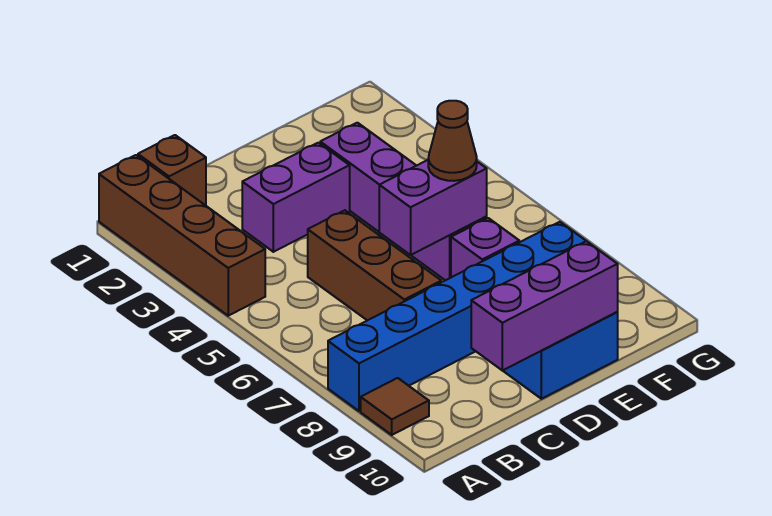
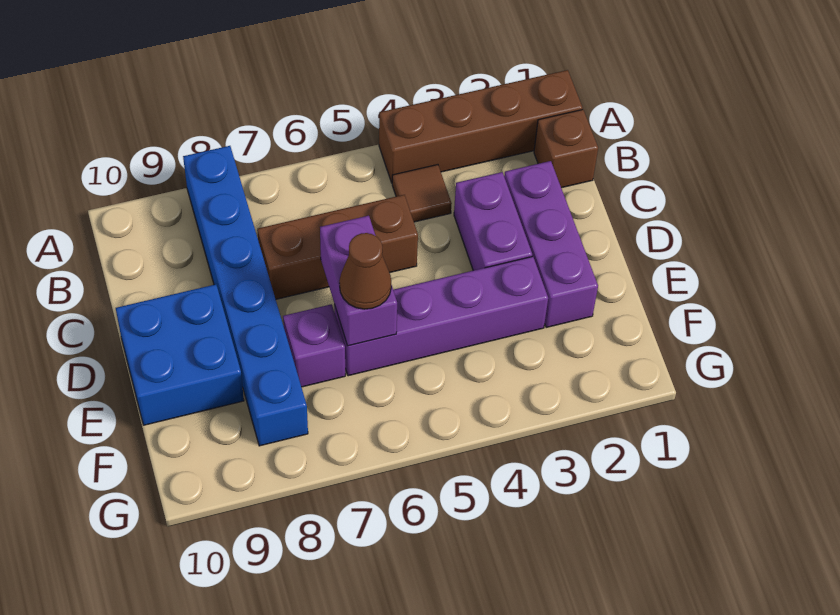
brown tile A9 level 1 -> brown tile B4 level 1
purple brick C10:E10 level 2 -> purple brick C2:E2 level 1

